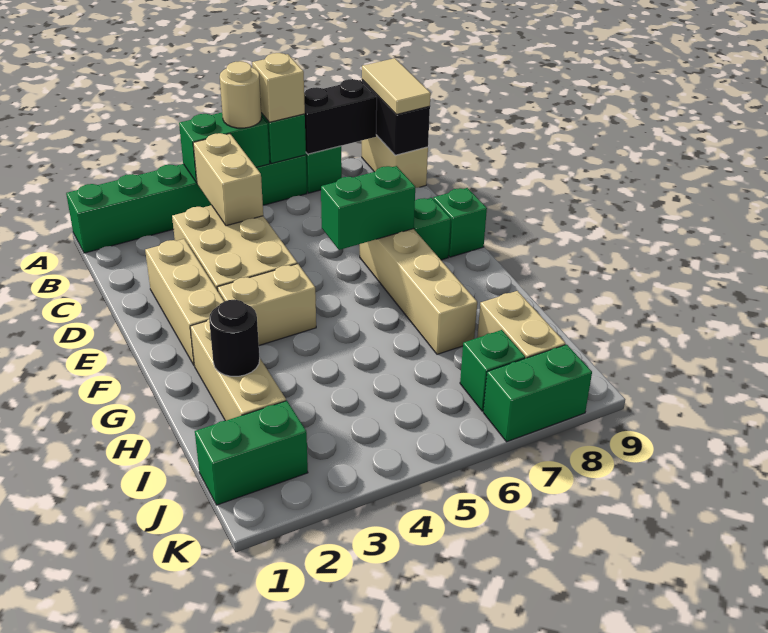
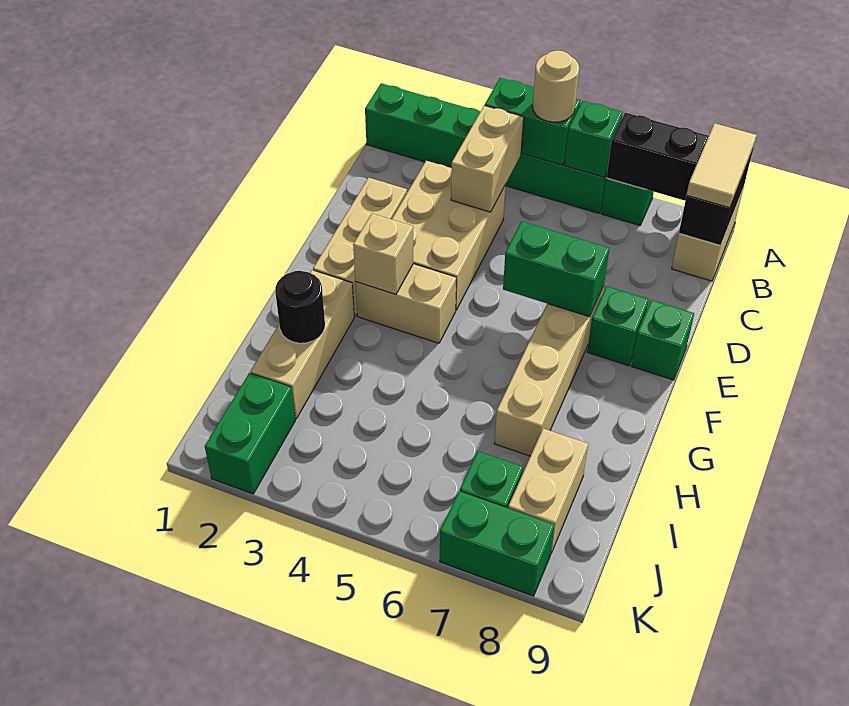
tan brick A6 level 3 -> tan brick F3 level 2
green brick J1:J2 level 1 -> green brick J2:K2 level 1

